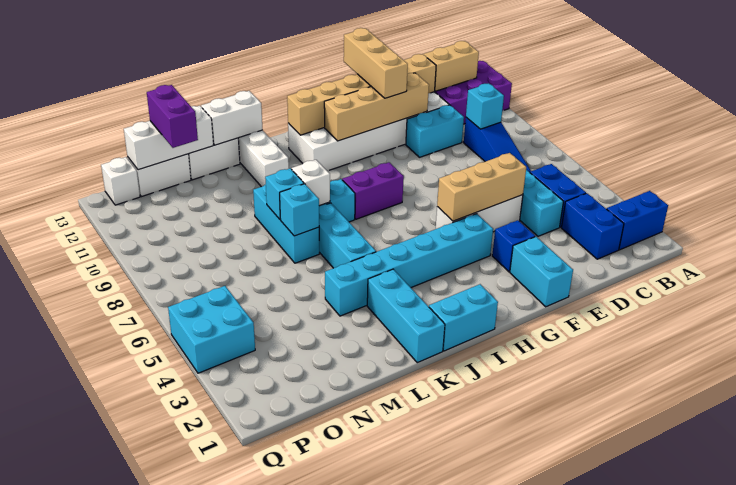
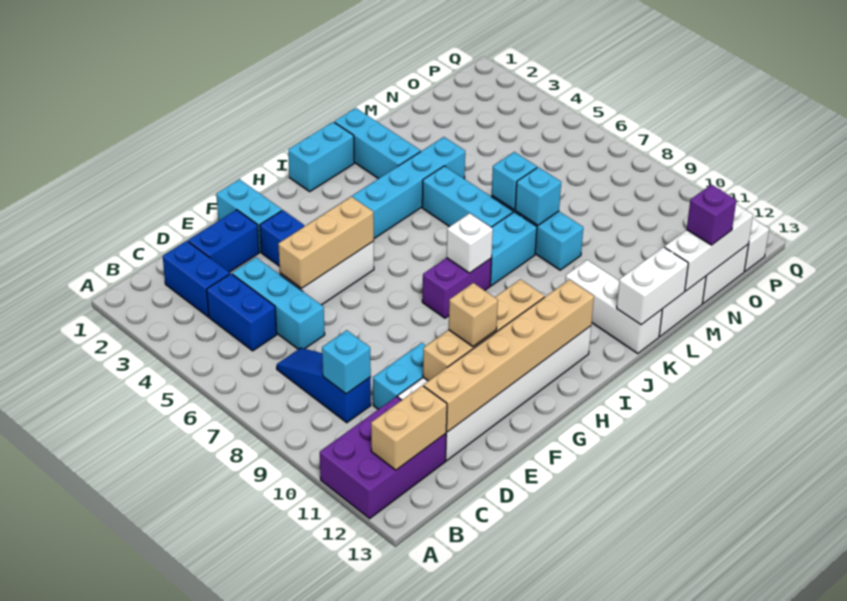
blue brick A2:B2 level 1 -> blue brick D2:E2 level 1
tan brick F11:F13 level 3 -> tan brick F11 level 3
white brick K8 level 2 -> white brick I8 level 2
purple brick N12:N13 level 3 -> purple brick N13 level 3
cyan brick P4:Q5 level 1 -> none

